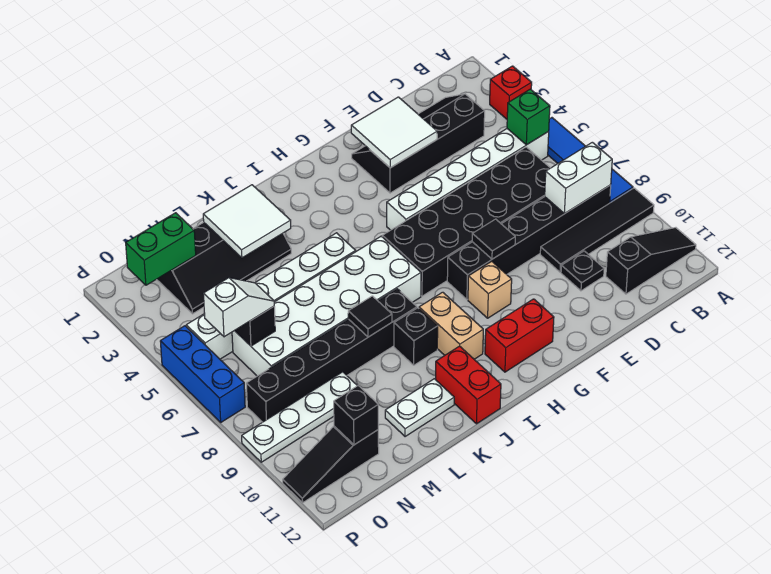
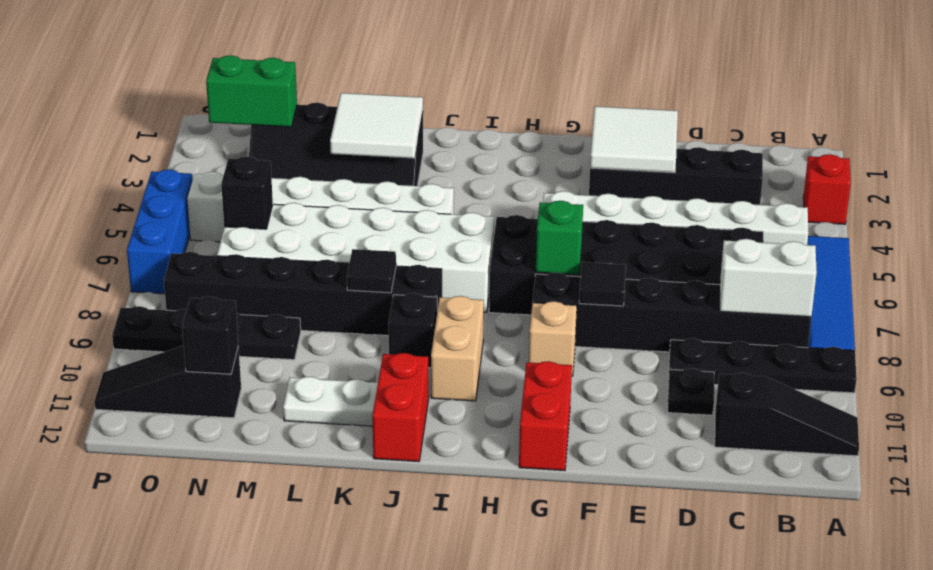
black tile A9:D9 level 1 -> black plate A9:D9 level 1
green brick B5 level 2 -> green brick G7 level 2
red brick G11:H11 level 1 -> red brick G11:G12 level 1
white plate M9:P9 level 1 -> black plate M9:P9 level 1
white slope N6:O6 level 3 top O -> none

